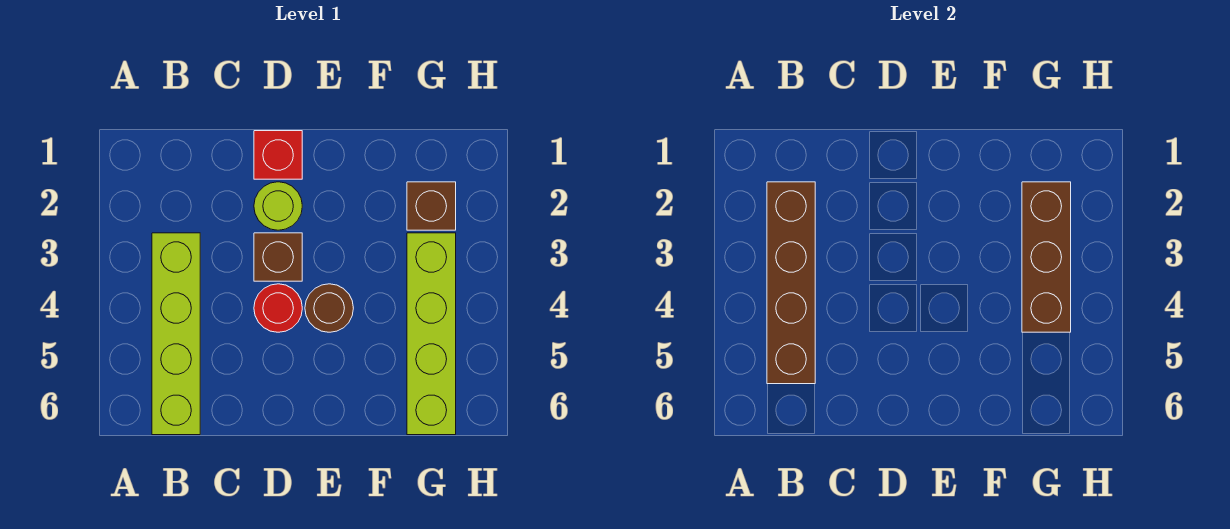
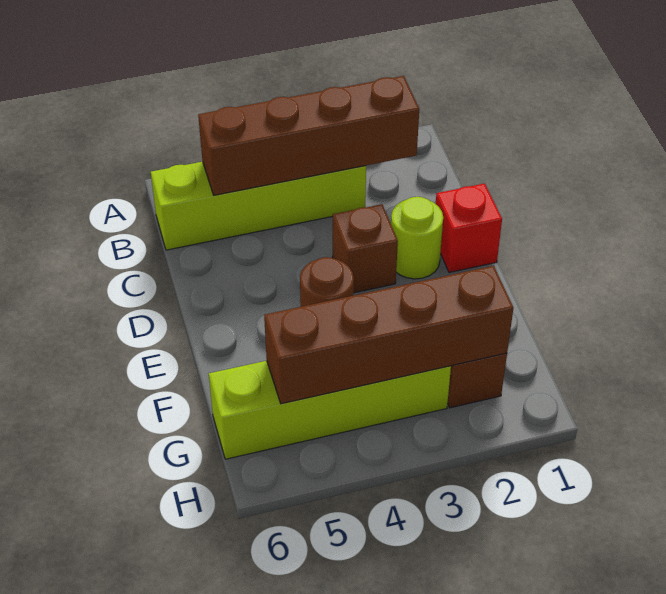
red round brick D4 level 1 -> none
brown brick G2:G4 level 2 -> brown brick G2:G5 level 2

